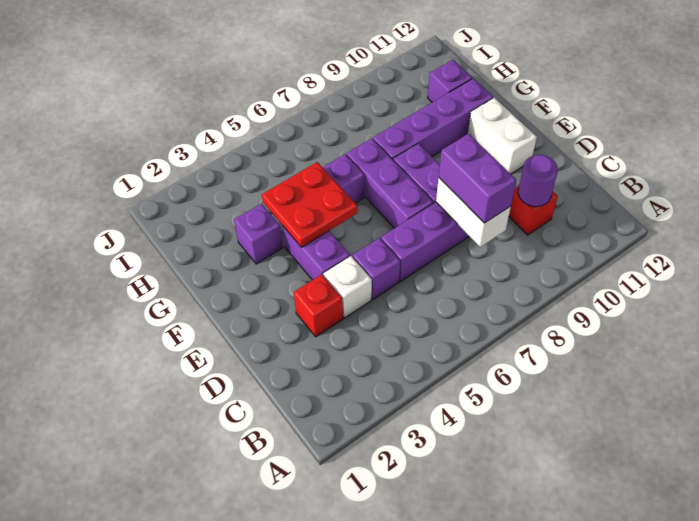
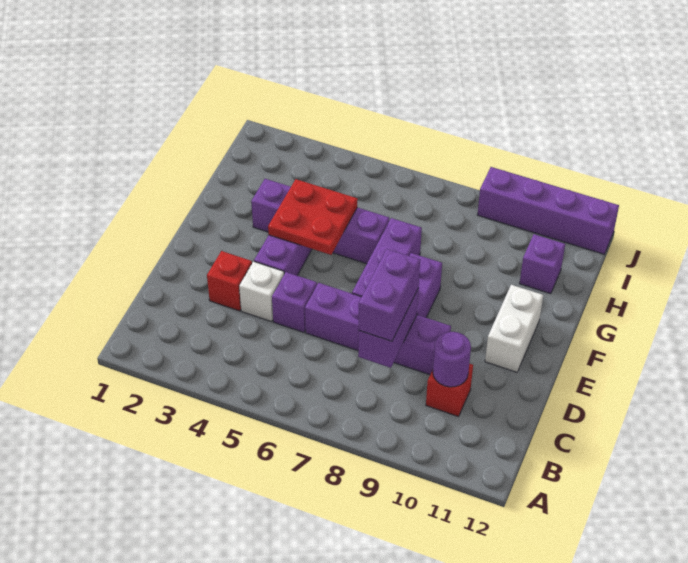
white brick C8:D8 level 2 -> purple brick C8:D8 level 2
purple brick G8:G11 level 1 -> purple brick J9:J12 level 1

